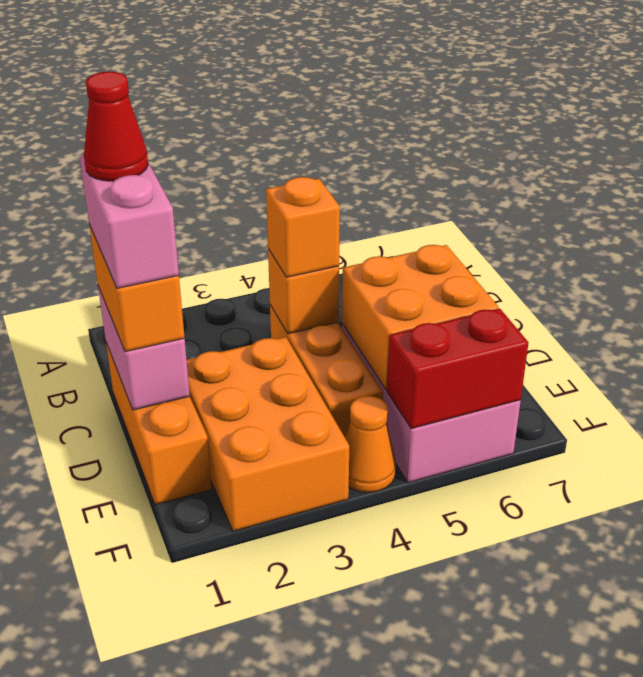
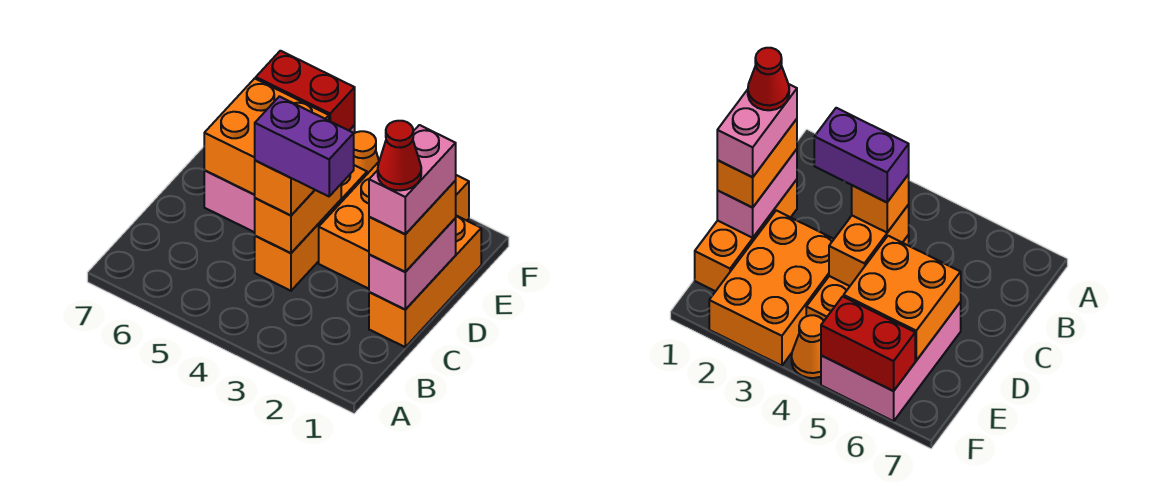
none -> purple brick C3:C4 level 4
orange brick C4 level 2 -> orange brick C4:D4 level 2

